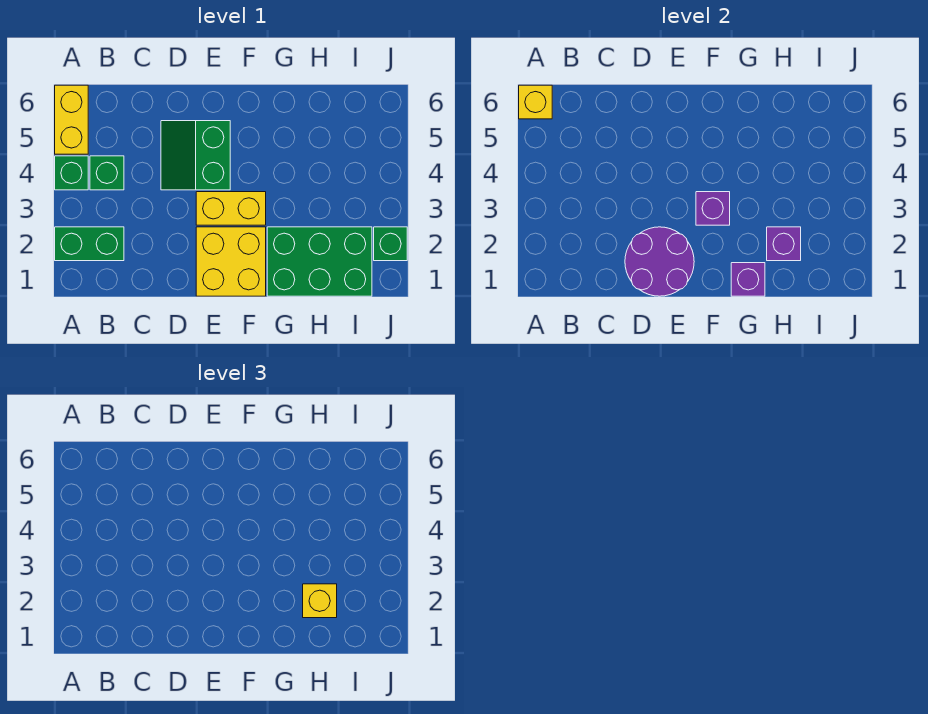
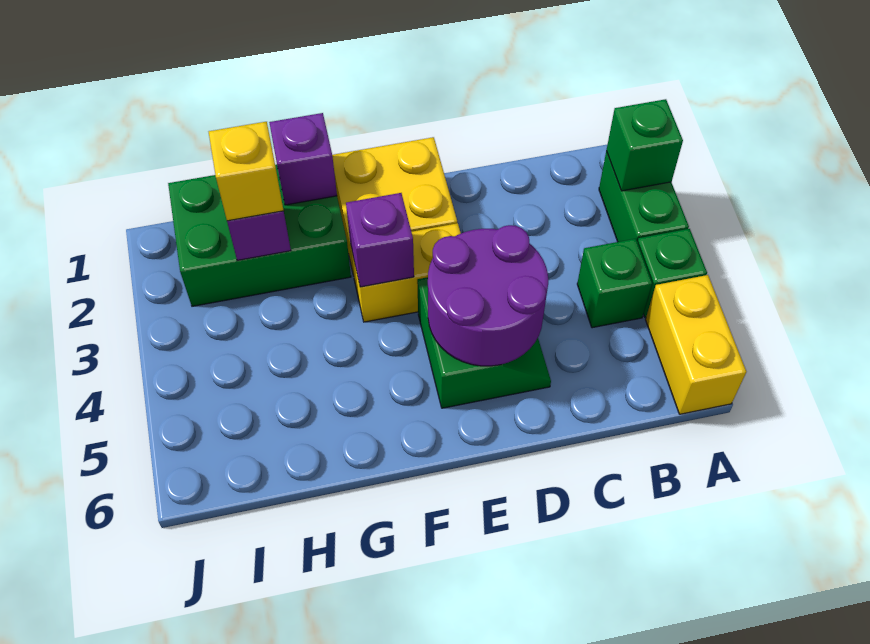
green brick A2:B2 level 1 -> green brick A2:A3 level 1
yellow brick A6 level 2 -> none
purple round brick D1:E2 level 2 -> purple round brick D4:E5 level 2
green brick J2 level 1 -> green brick A2 level 2

